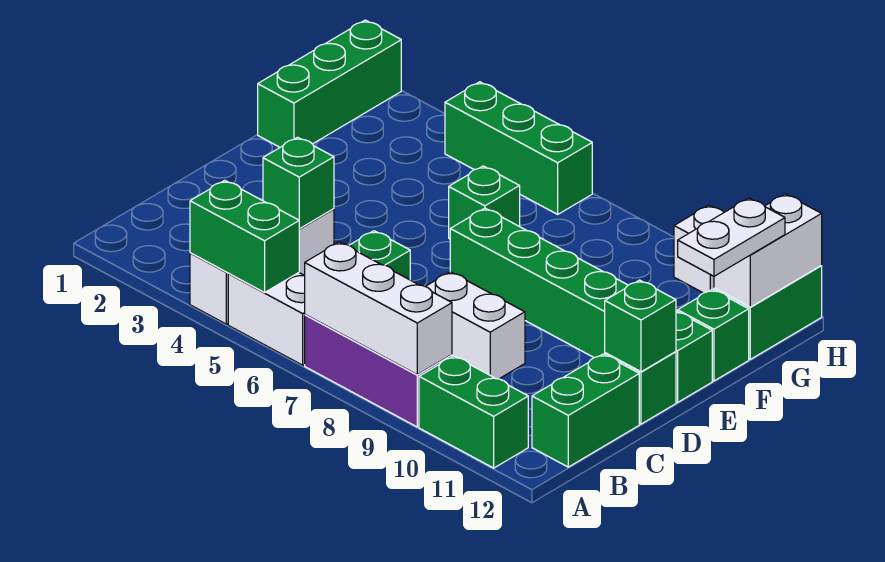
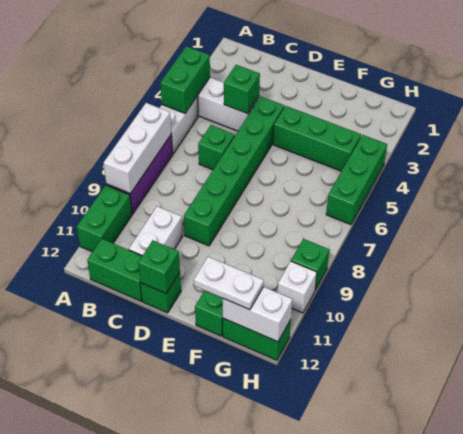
white brick C8:C9 level 1 -> white brick C10:C11 level 1
green brick E7:E12 level 1 -> green brick D4:D9 level 1
green brick F1:H1 level 1 -> green brick E4:G4 level 1
green brick F6 level 1 -> green brick H9 level 1

